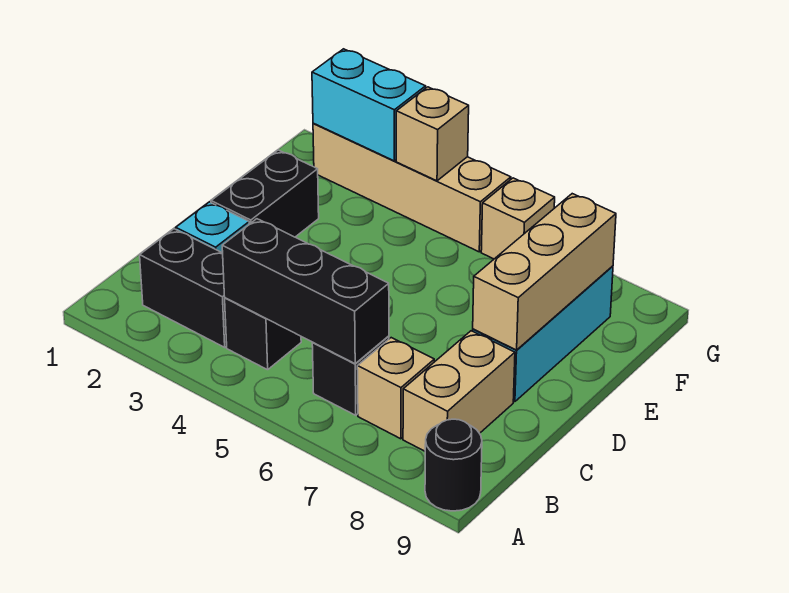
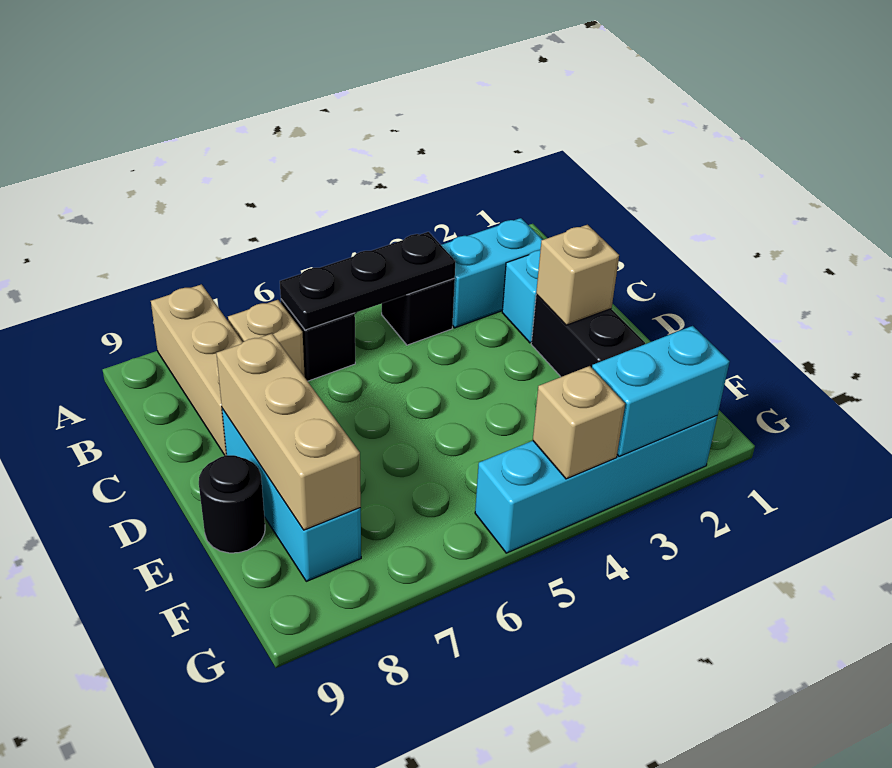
black round brick A9 level 1 -> black round brick E9 level 1
black brick B2:B3 level 1 -> cyan brick B2:B3 level 1
black brick B4:B6 level 2 -> black plate B4:B6 level 2
tan brick B8:C8 level 1 -> tan brick A8:C8 level 1
tan brick G2:G5 level 1 -> cyan brick G2:G5 level 1
tan brick G6 level 1 -> tan brick D2 level 2

